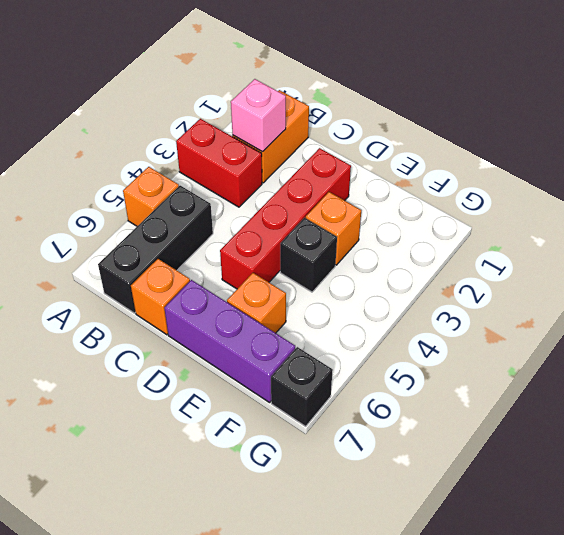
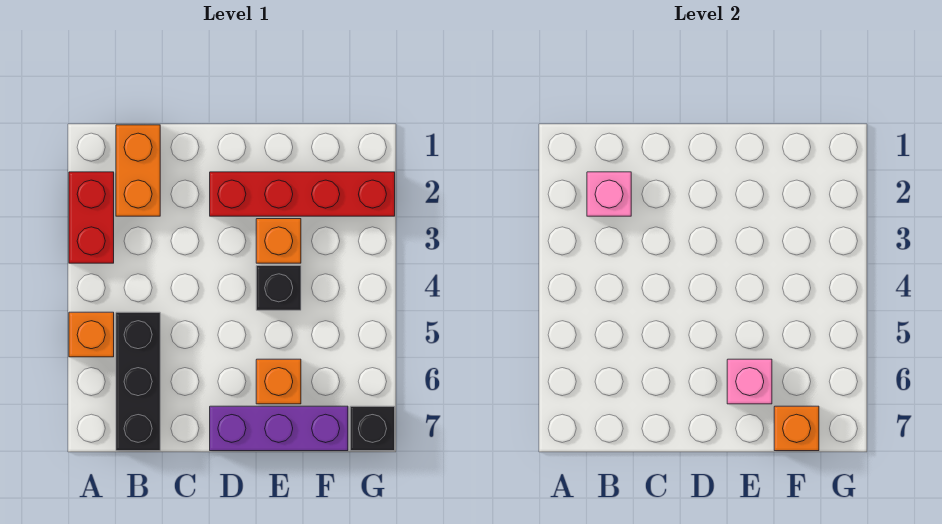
red brick A3:B3 level 1 -> red brick A2:A3 level 1
orange brick C7 level 1 -> orange brick F7 level 2
red brick D2:D5 level 1 -> red brick D2:G2 level 1
none -> pink brick E6 level 2

